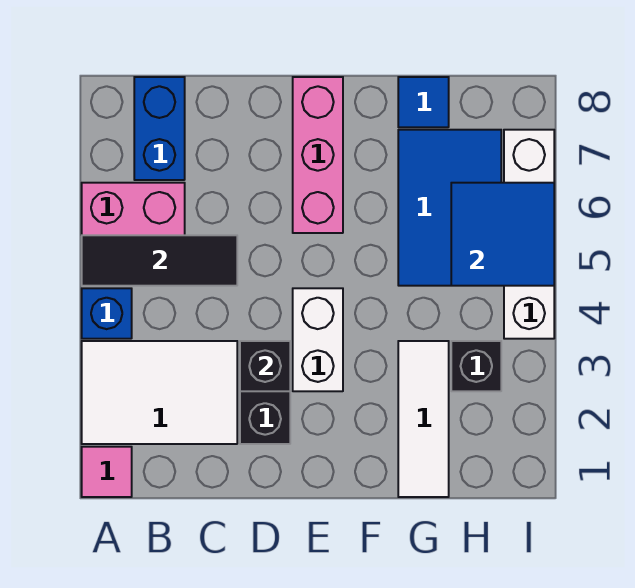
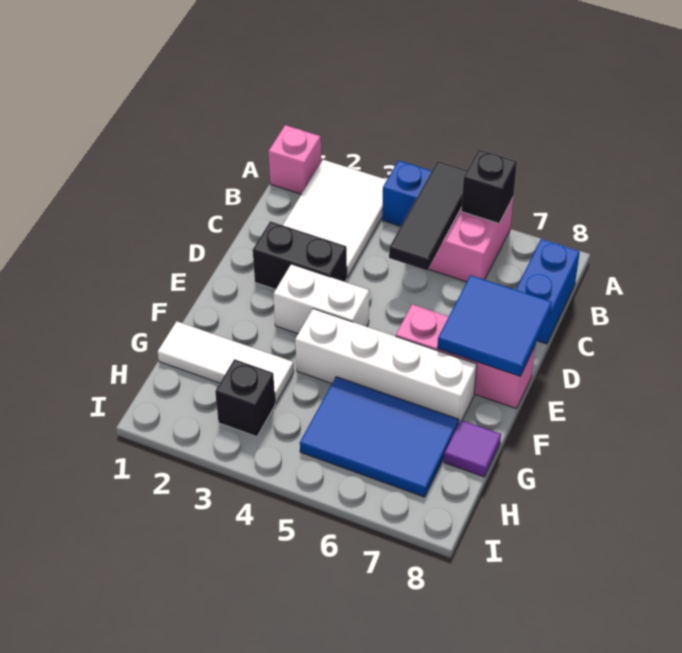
pink tile A1 level 1 -> pink brick A1 level 1
blue brick B7:B8 level 1 -> blue brick B8:C8 level 1
black brick D3 level 2 -> black brick A6 level 2
blue tile G8 level 1 -> purple tile G8 level 1
blue tile H5:I6 level 2 -> blue tile D7:E8 level 2
white brick I4:I7 level 1 -> white brick F4:F7 level 1

